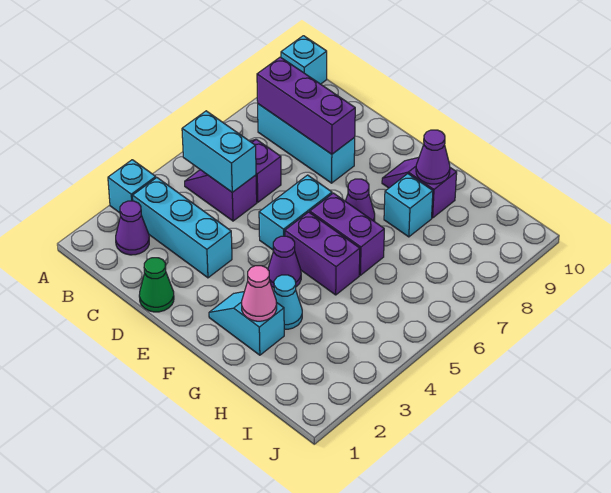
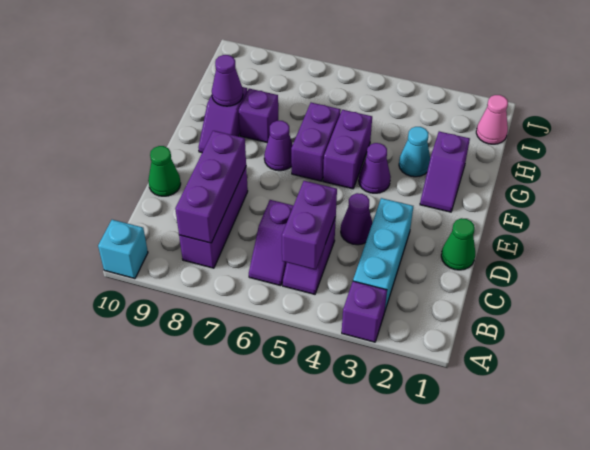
cyan brick A3 level 1 -> purple brick A3 level 1
purple cone B2 level 1 -> purple cone D4 level 1
cyan brick B5:C5 level 2 -> purple brick B5:C5 level 2
cyan brick B8:D8 level 1 -> purple brick B8:D8 level 1
none -> green cone D10 level 1
cyan brick E5:E6 level 1 -> none
cyan slope F2:G2 level 1 top G -> purple slope F2:G2 level 1 top G
pink cone G2 level 2 -> pink cone I1 level 1
cyan brick G8 level 1 -> purple brick G8 level 1

